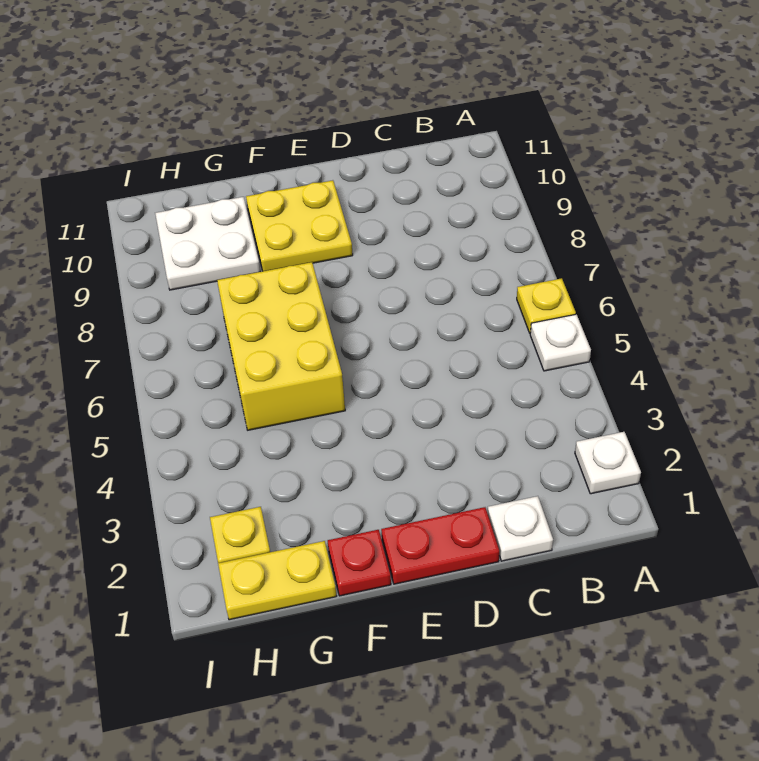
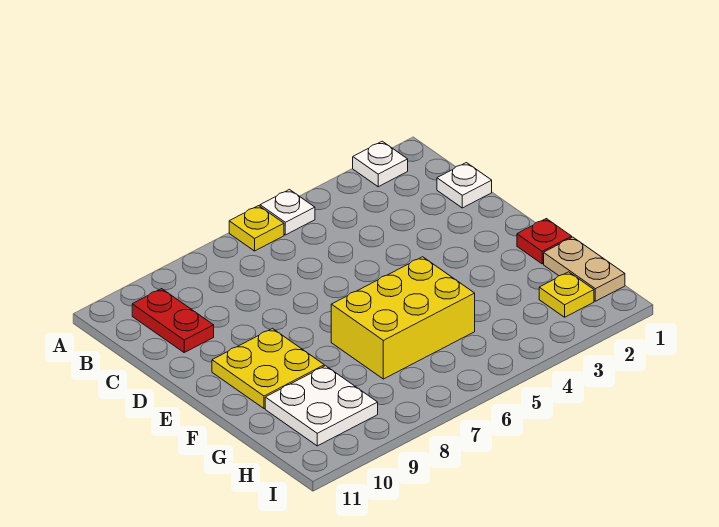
red plate D1:E1 level 1 -> red plate B10:C10 level 1
yellow plate G1:H1 level 1 -> tan plate G1:H1 level 1

